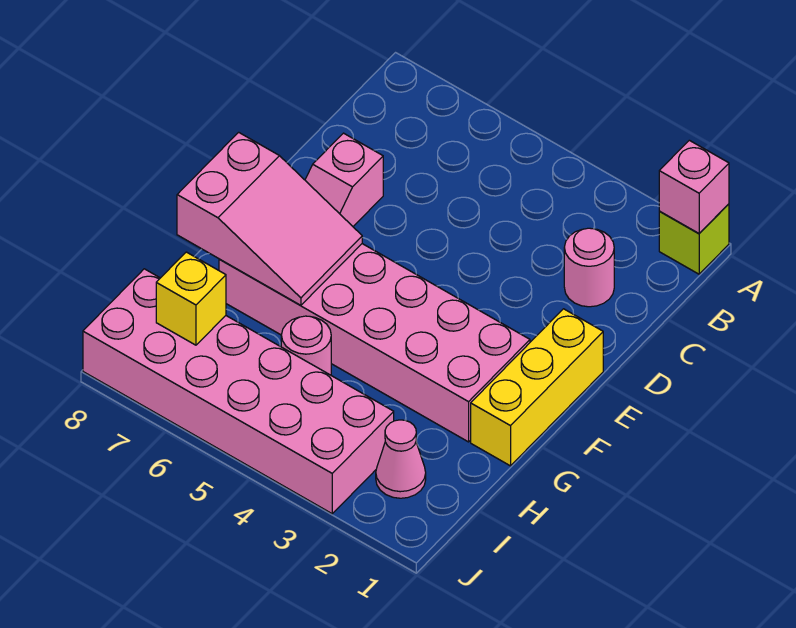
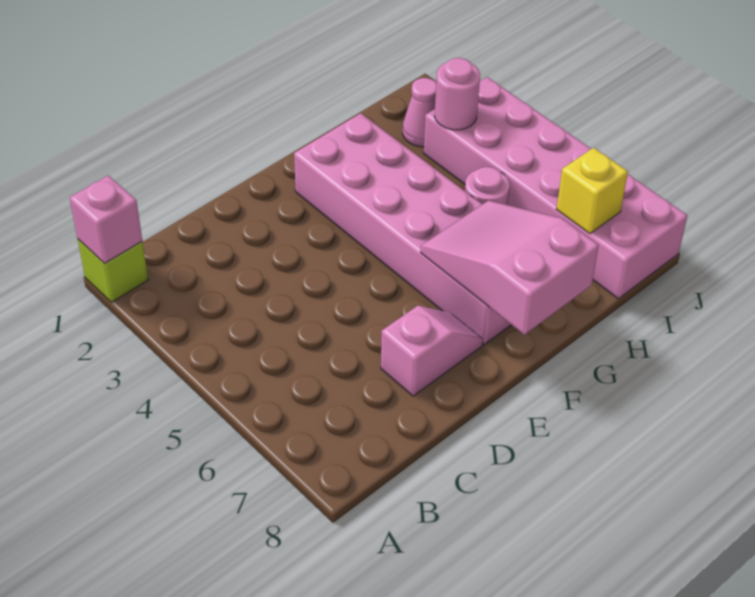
pink round brick C2 level 1 -> pink round brick I3 level 2
yellow brick E1:G1 level 1 -> none

